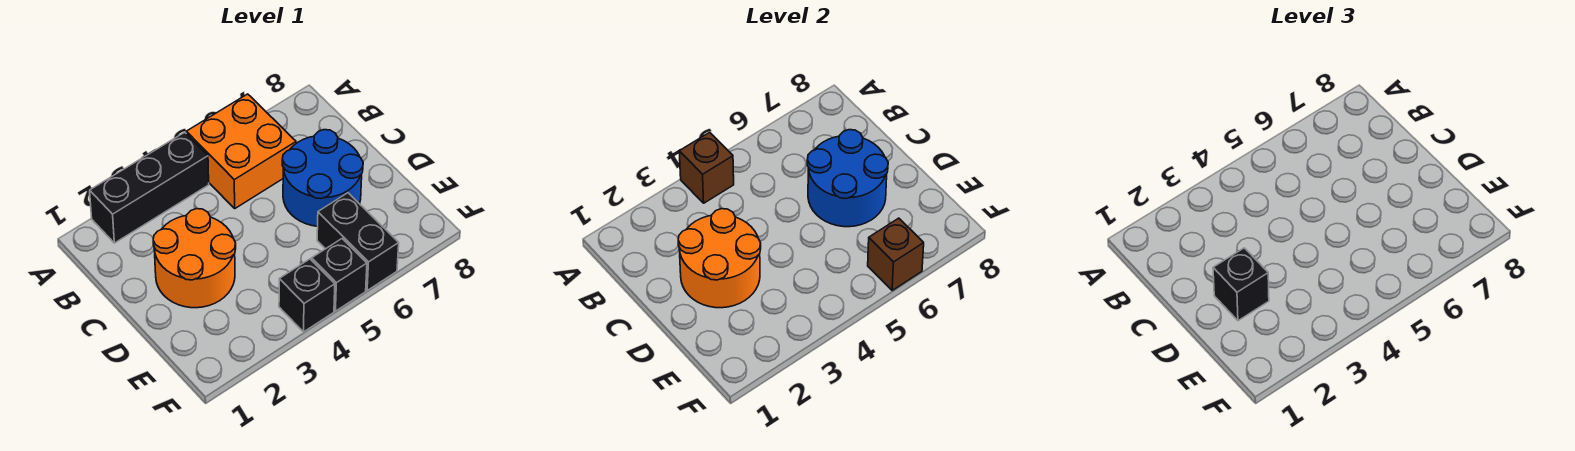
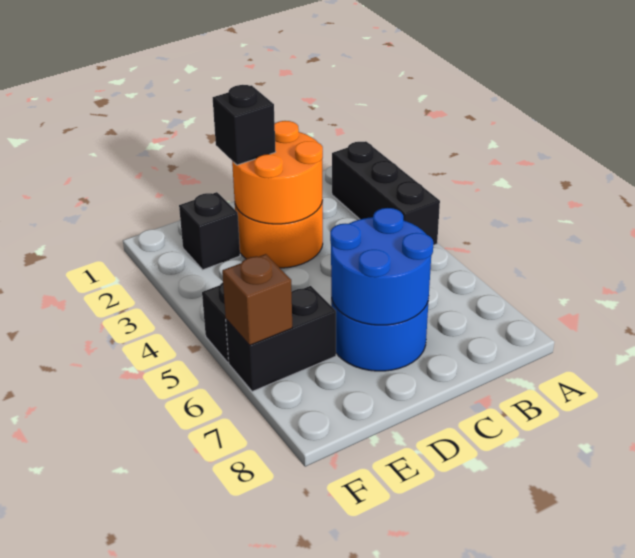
brown brick A4 level 2 -> none
orange brick A5:B6 level 1 -> none
black brick F4 level 1 -> black brick E2 level 1

